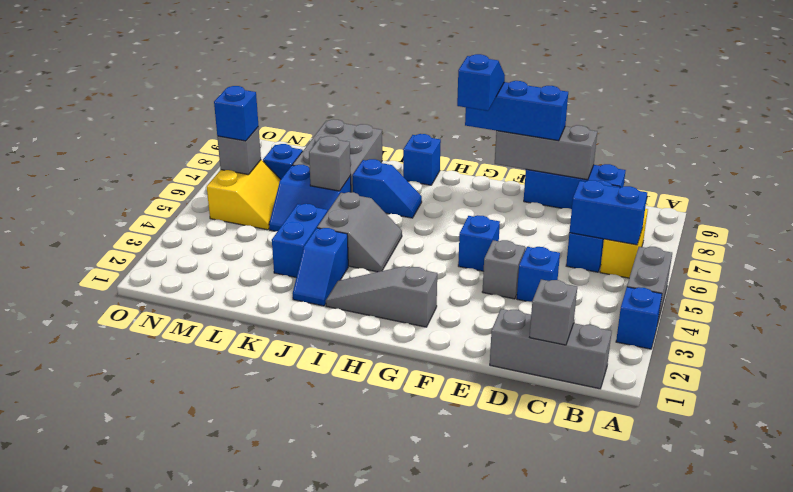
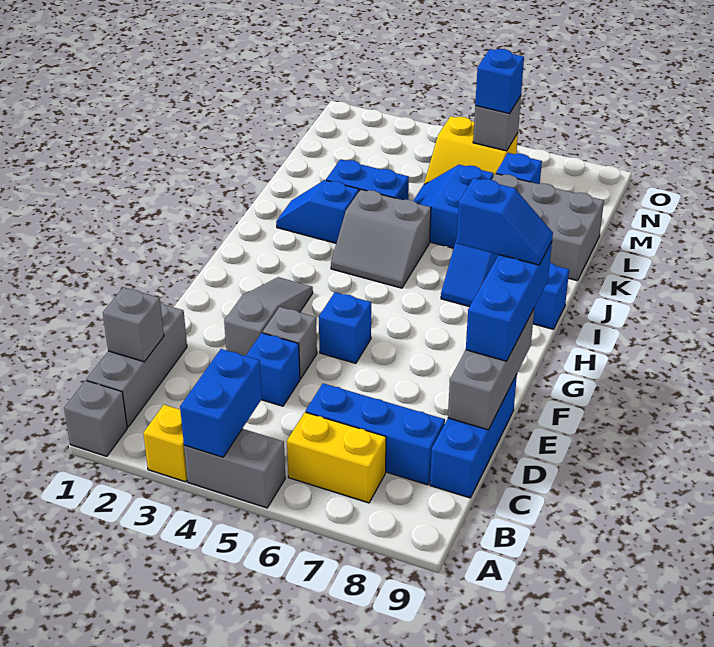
blue brick A3 level 1 -> yellow brick A3 level 1
blue brick B6:C6 level 2 -> blue brick A4:B4 level 2
grey slope G2:I2 level 1 top G -> grey slope E3:G3 level 1 top E
grey brick K6 level 2 -> grey brick A1 level 1

